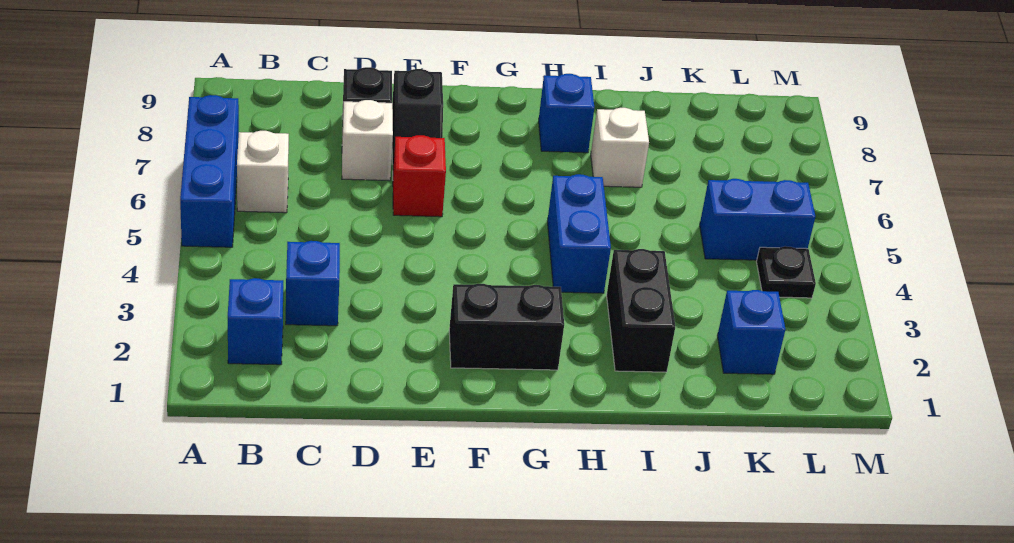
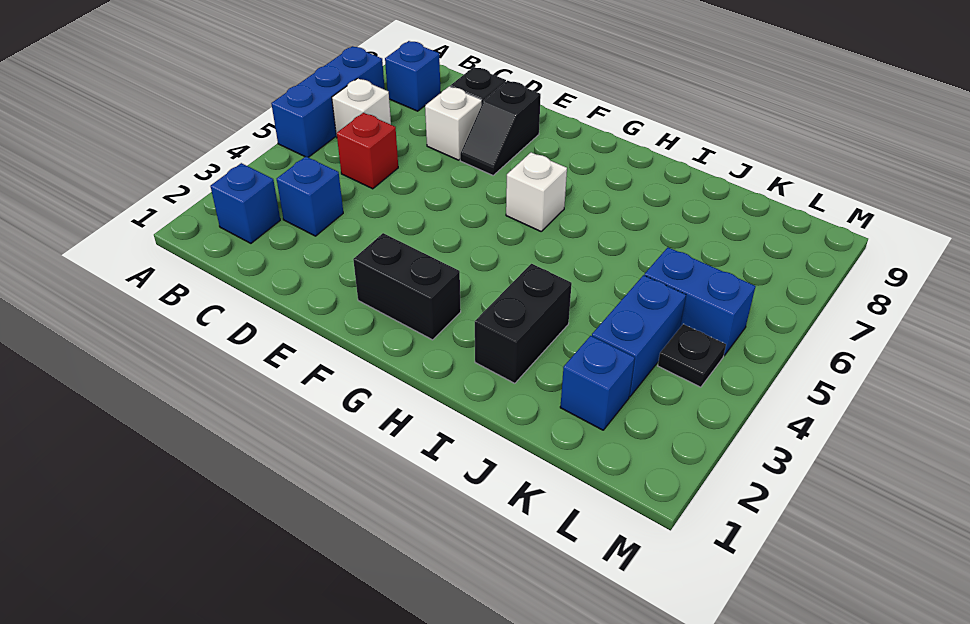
red brick E6 level 1 -> red brick C5 level 1
blue brick H4:H5 level 1 -> blue brick K3:K4 level 1
blue brick H8 level 1 -> blue brick B8 level 1
white brick I7 level 1 -> white brick G6 level 1

